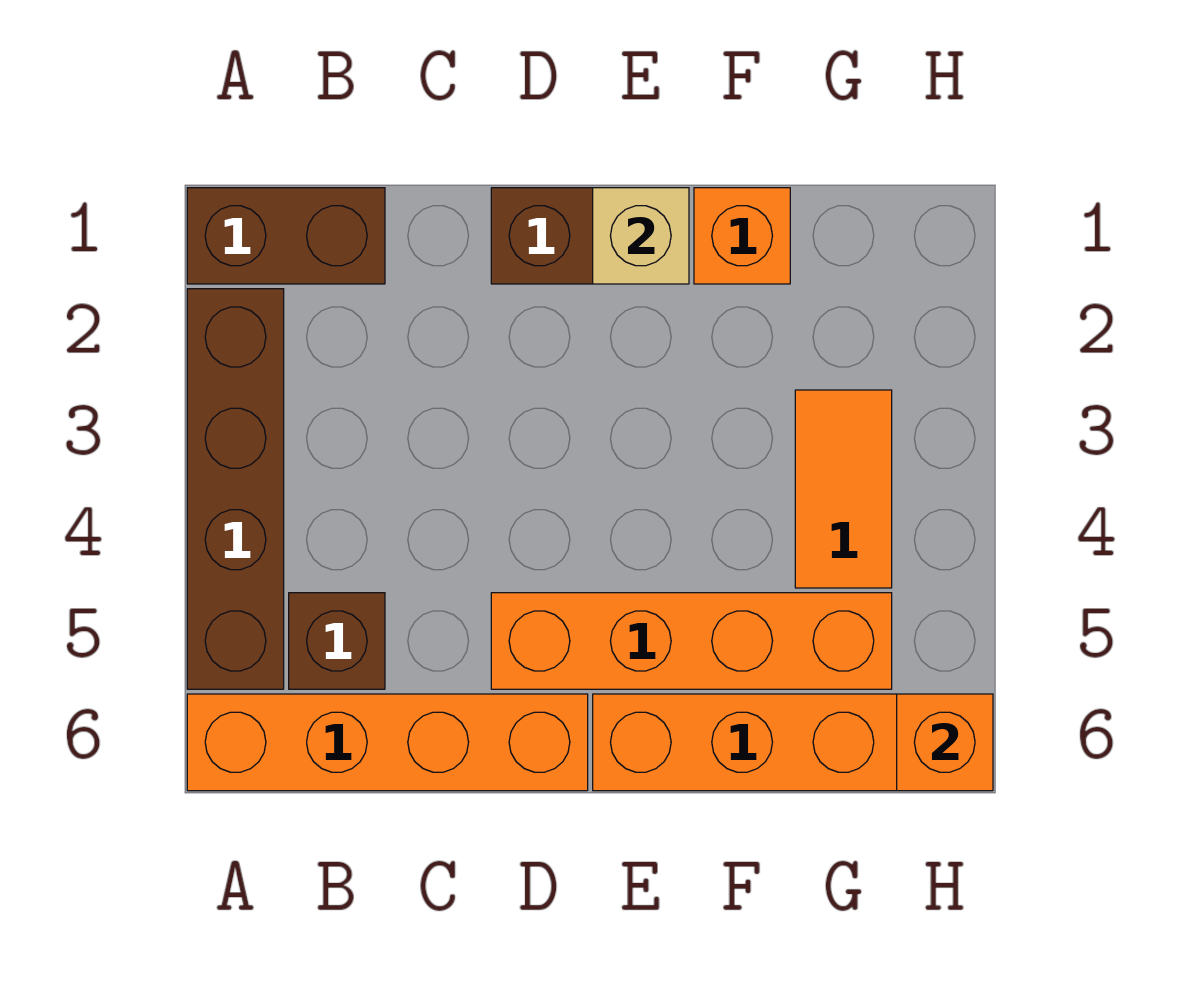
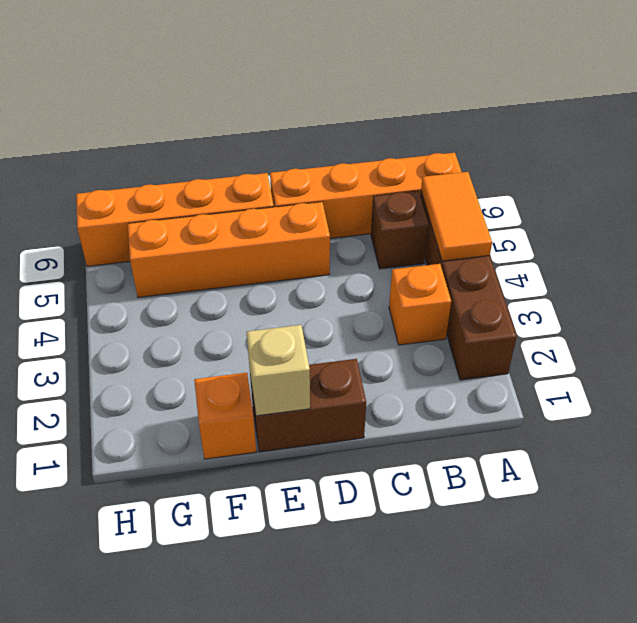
brown brick A1:B1 level 1 -> none
orange tile G3:G4 level 1 -> orange tile A4:A5 level 2
orange brick H6 level 2 -> orange brick B3 level 1

